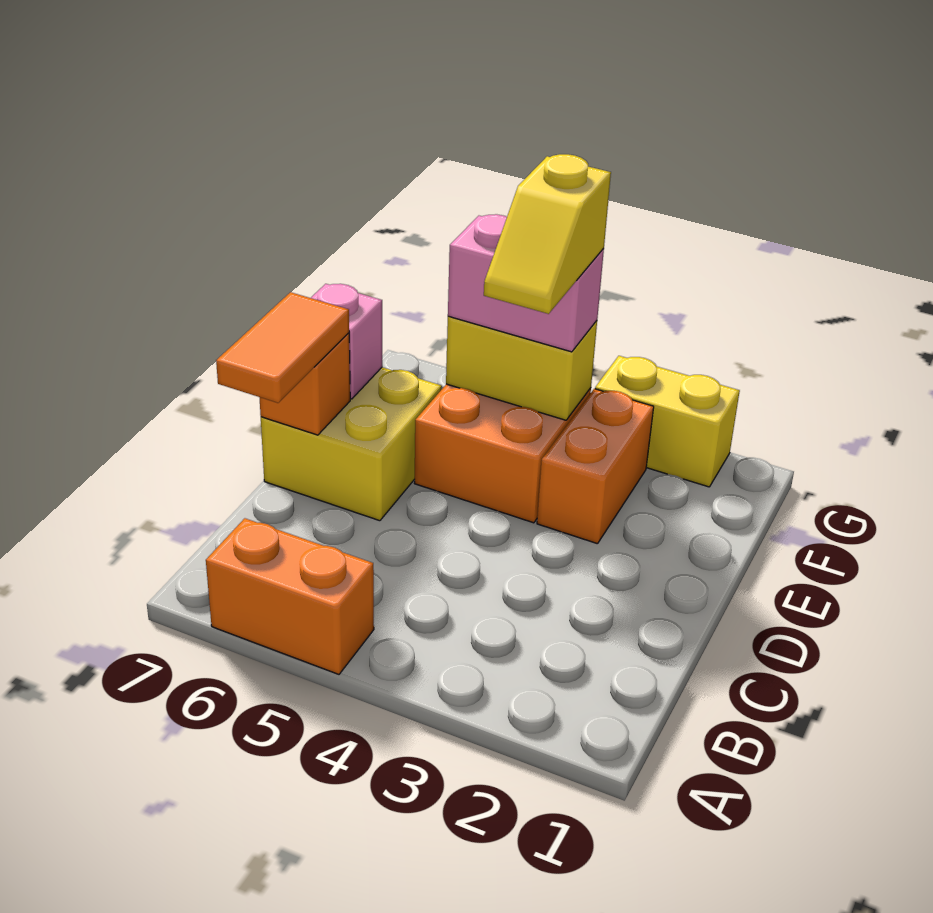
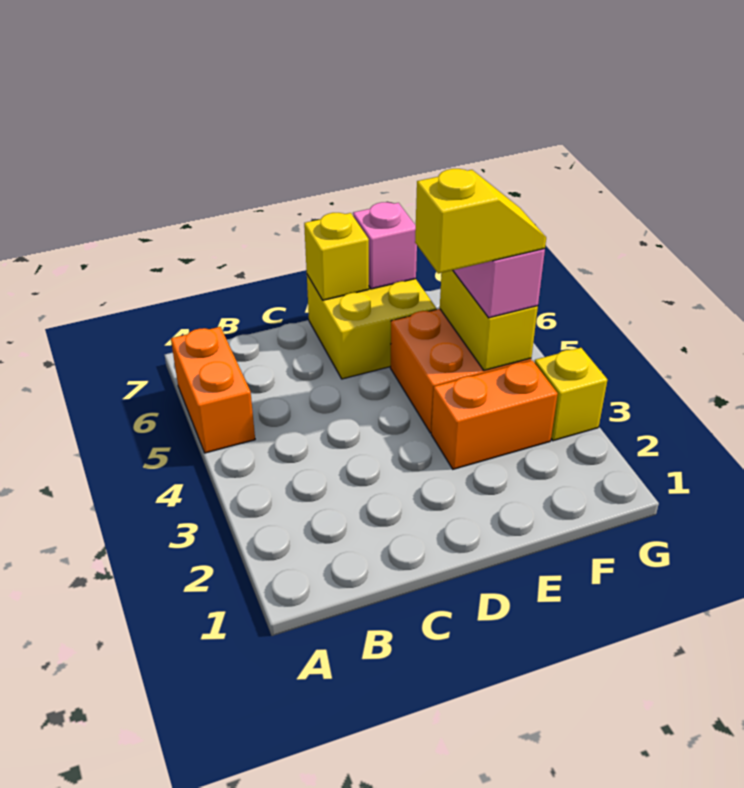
orange tile C7:D7 level 3 -> none
orange brick D7 level 2 -> yellow brick D7 level 2
yellow slope E4:F4 level 4 top F -> yellow slope E4:F4 level 4 top E
yellow brick G2:G3 level 1 -> yellow brick G3 level 1

